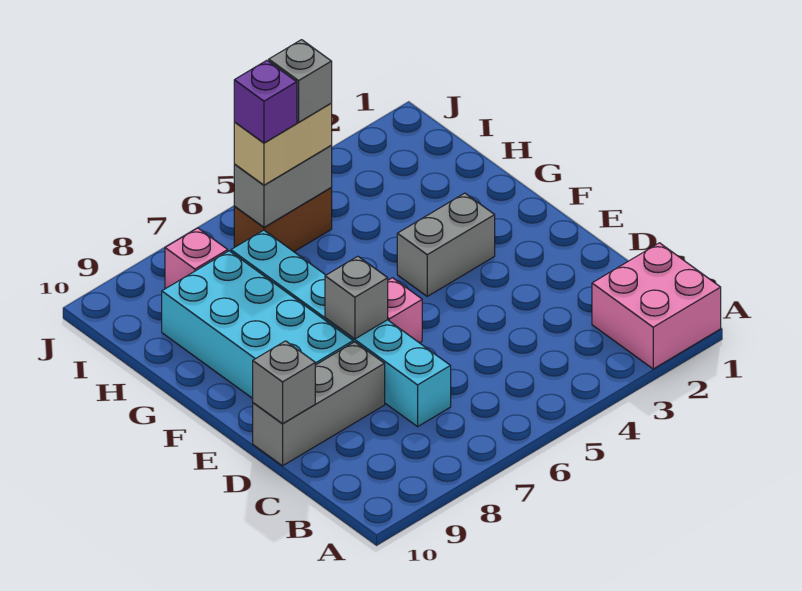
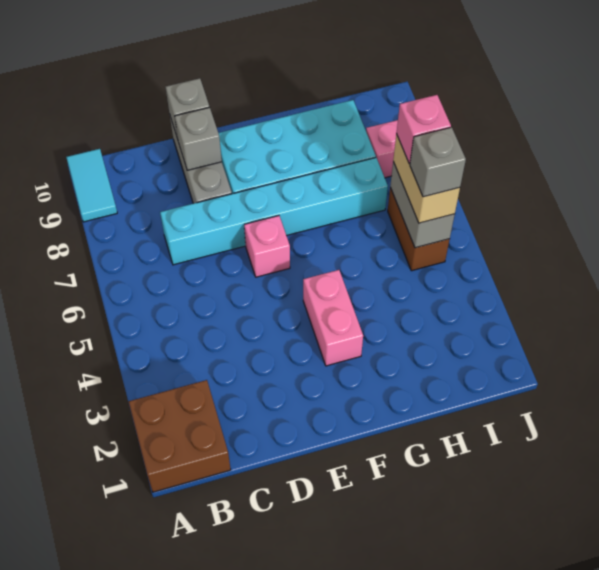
pink brick A1:B2 level 1 -> brown brick A1:B2 level 1
none -> cyan tile A9:A10 level 1
grey brick E7 level 2 -> grey brick D9 level 2
grey brick F3:F4 level 1 -> pink brick F3:F4 level 1
purple brick I6 level 4 -> pink brick I6 level 4

